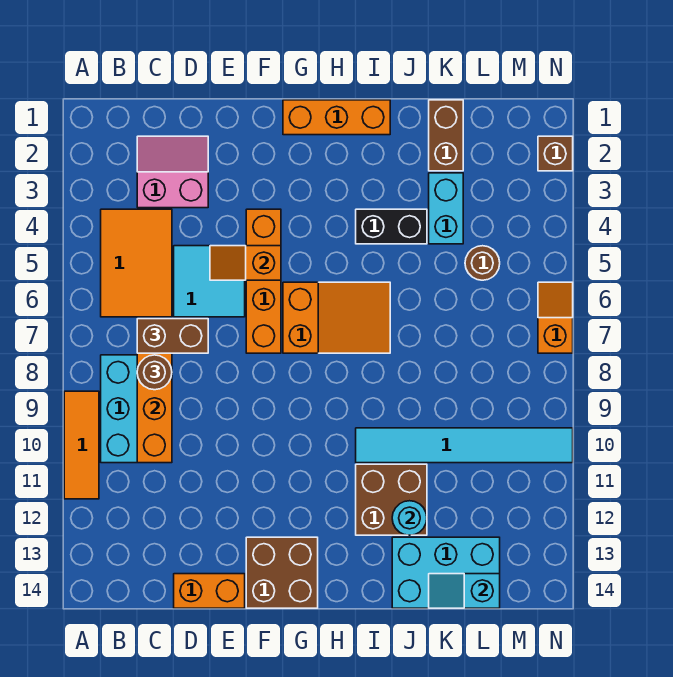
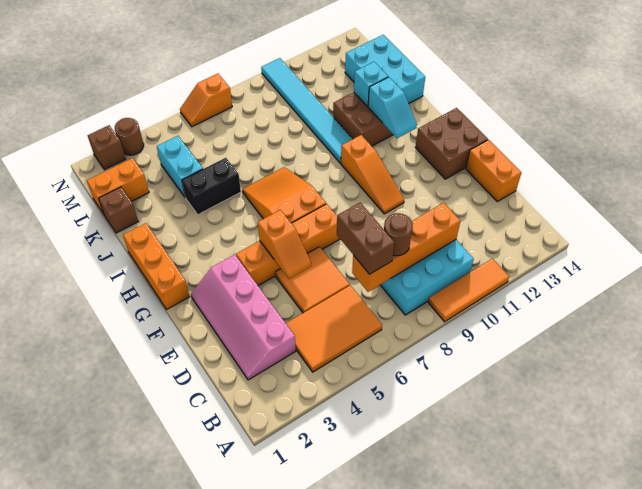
pink slope C2:D3 level 1 top 3 -> pink slope C2:F3 level 1 top 3
cyan tile D5:E6 level 1 -> orange tile D5:E6 level 1
none -> orange slope F10:H10 level 1 top H
black brick I4:J4 level 1 -> black brick J4:J5 level 1
cyan round brick J12 level 2 -> cyan brick J12 level 2
brown brick K1:K2 level 1 -> brown brick K1 level 1
cyan brick K3:K4 level 1 -> cyan brick K4:L4 level 1
cyan slope K14:L14 level 2 top L -> cyan slope H12:I12 level 2 top I
none -> orange brick L1:L2 level 1
brown round brick L5 level 1 -> brown round brick N3 level 1

